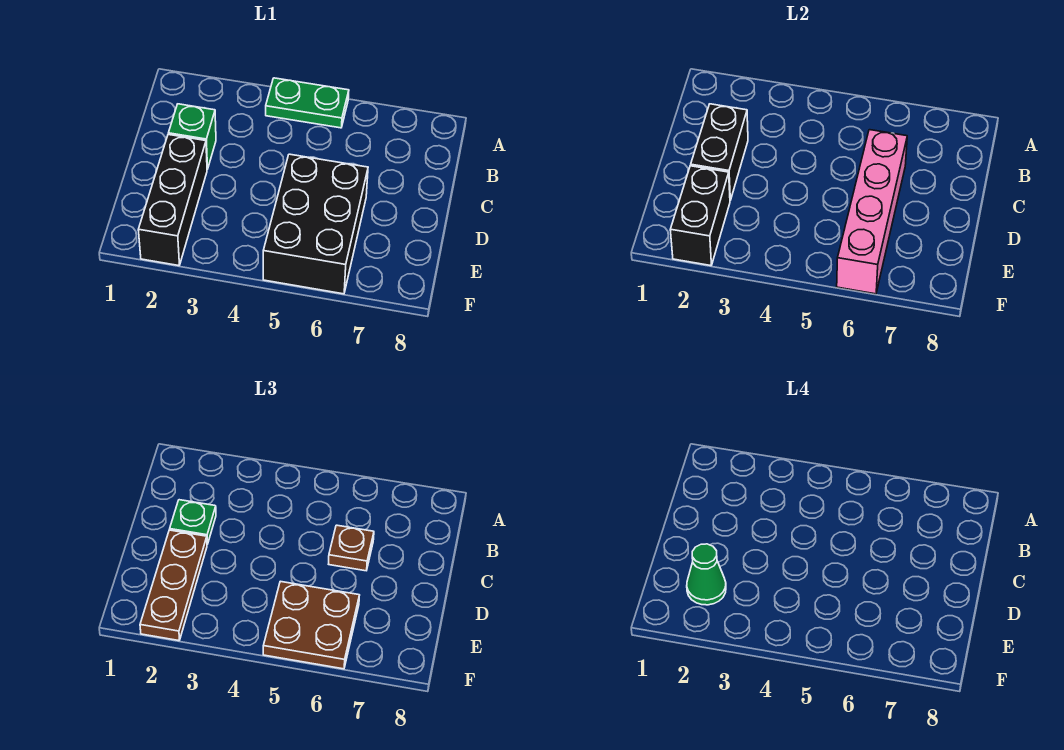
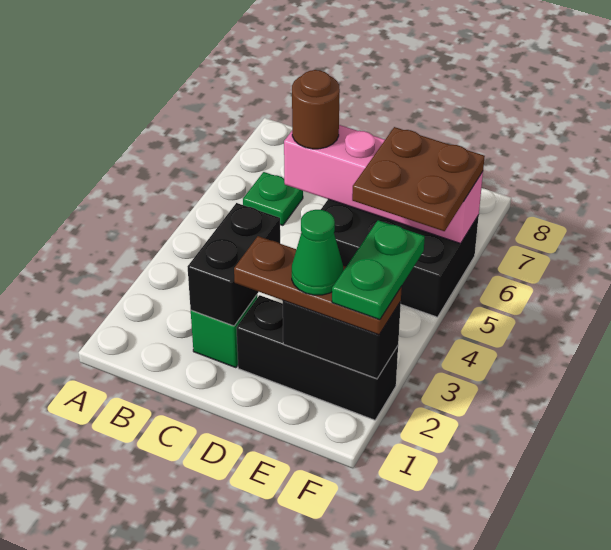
green plate A4:A5 level 1 -> green plate F2:F3 level 4
black brick C2:D2 level 2 -> black brick C2:C3 level 2
green plate C2 level 3 -> green plate B6 level 1
brown plate C6 level 3 -> brown round brick C6 level 3

